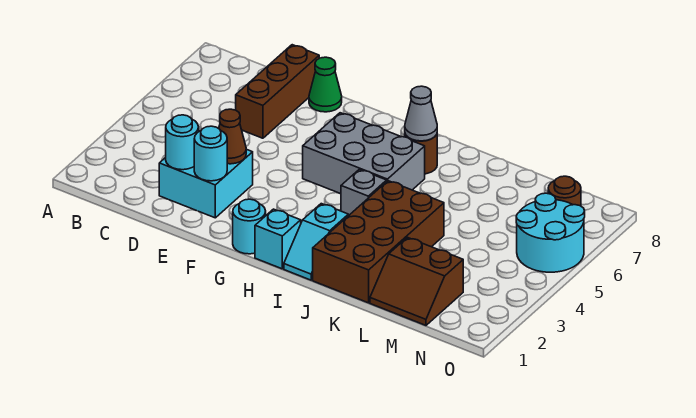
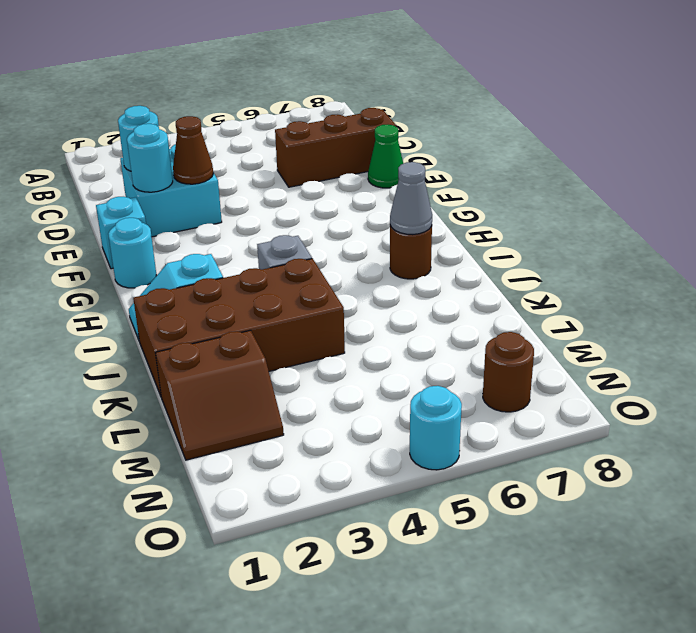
grey brick G5:I6 level 1 -> none
cyan brick H1 level 1 -> cyan brick F1 level 1
brown slope L1:M2 level 1 top 2 -> brown slope L1:M2 level 1 top L
cyan round brick N5:O6 level 1 -> cyan round brick O5 level 1

